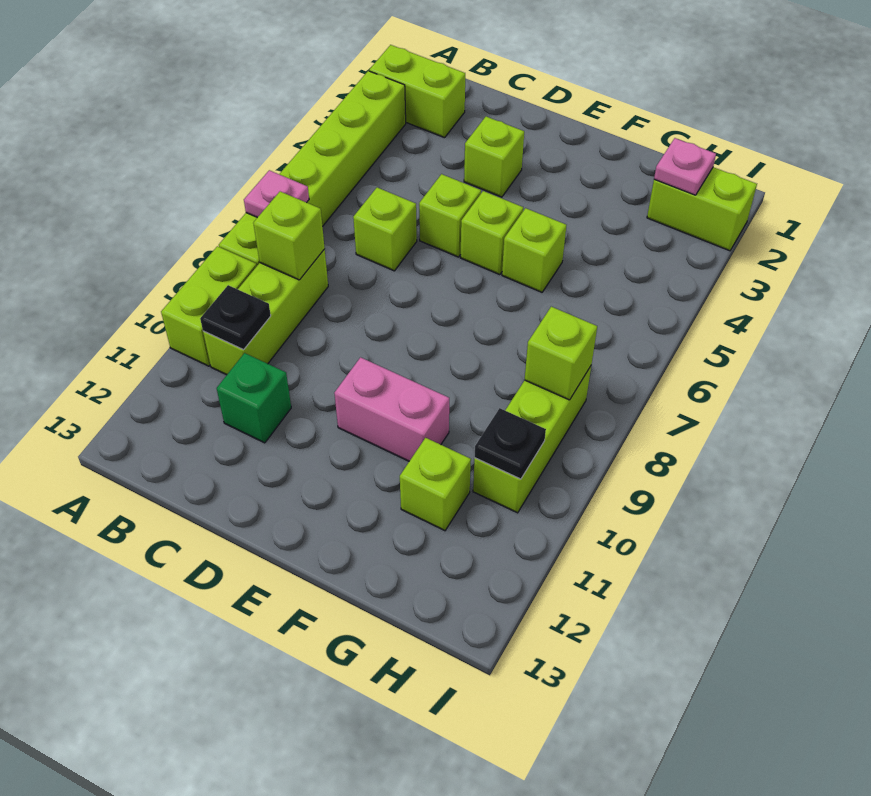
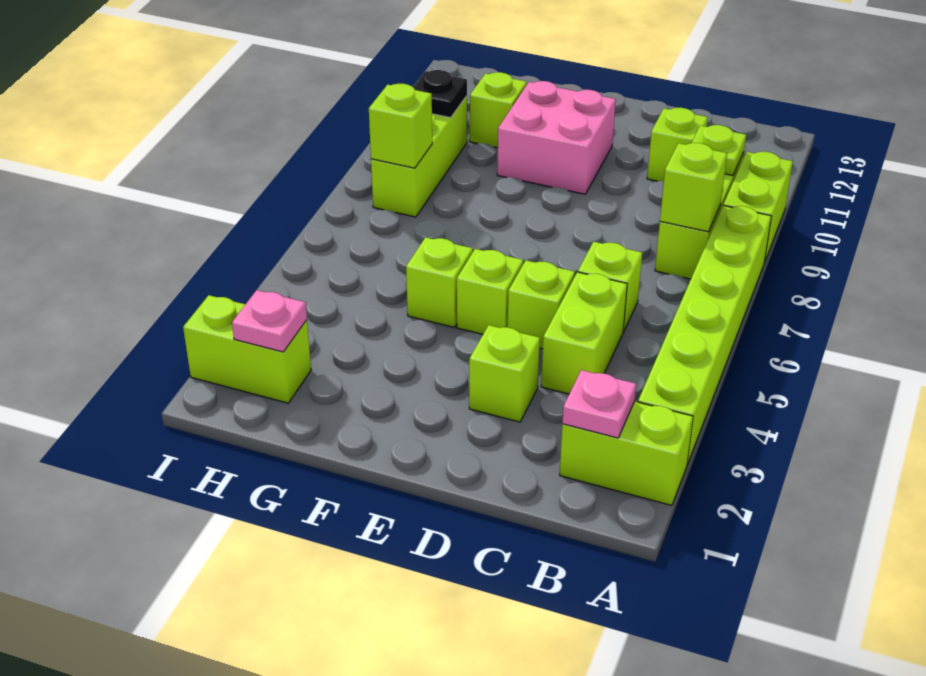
pink plate A7 level 2 -> pink plate B2 level 2
black plate B10 level 2 -> lime plate B10 level 2
none -> lime brick C4:C5 level 1
green brick C11 level 1 -> lime brick C11 level 1
pink brick E10:F10 level 1 -> pink brick E10:F11 level 1

